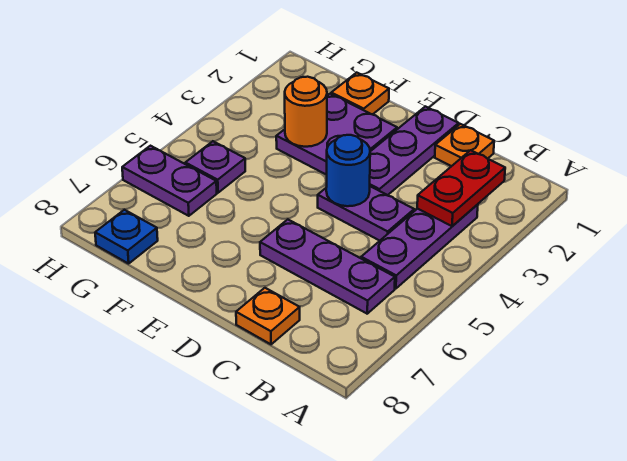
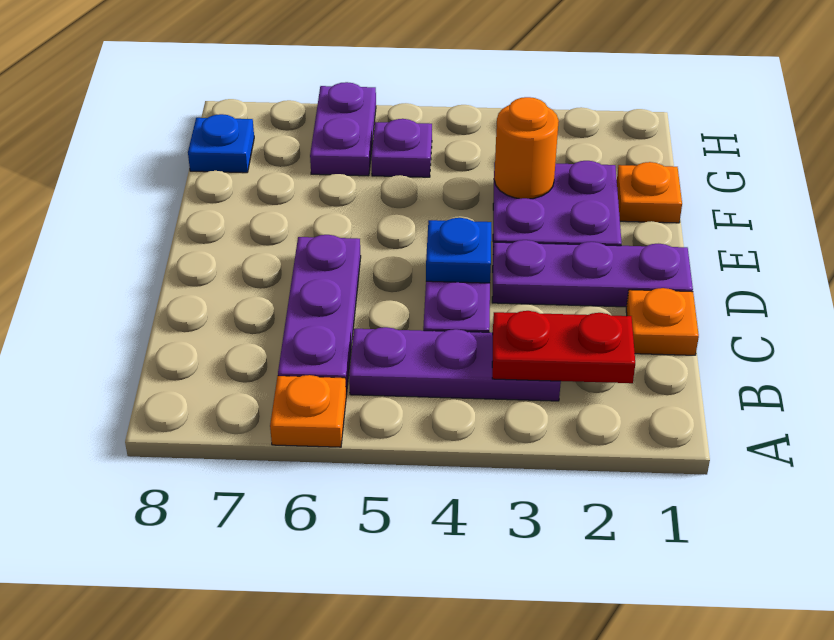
orange plate C8 level 1 -> orange plate A6 level 1
blue round brick D4 level 2 -> blue plate D4 level 2

